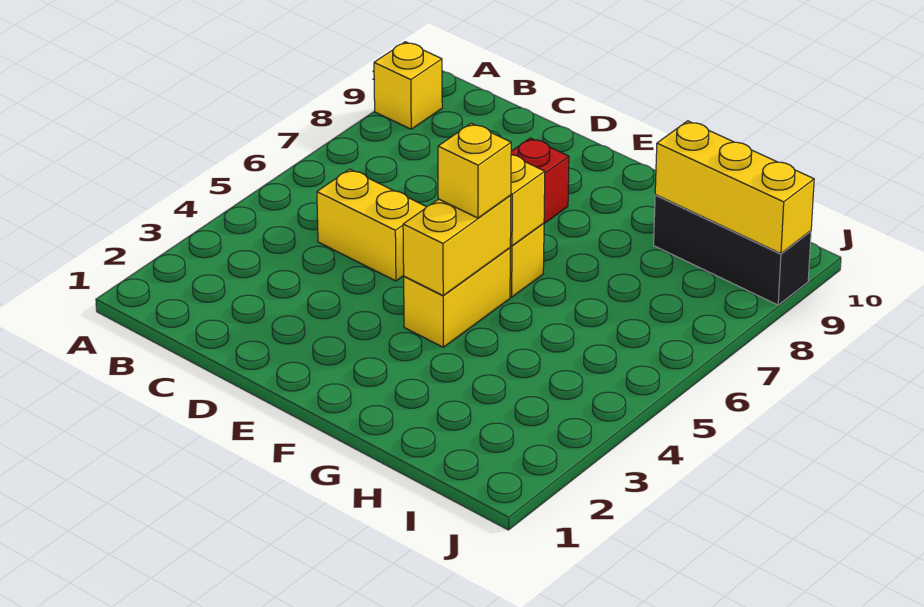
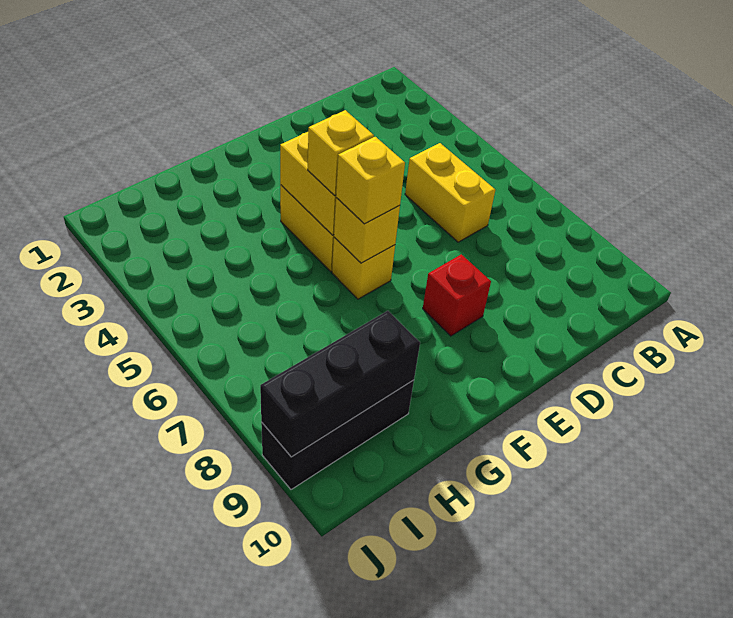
yellow brick A9 level 1 -> yellow brick F6 level 3
yellow brick C5:D5 level 1 -> yellow brick C5:C6 level 1
yellow brick H9:J9 level 2 -> black brick H9:J9 level 2

